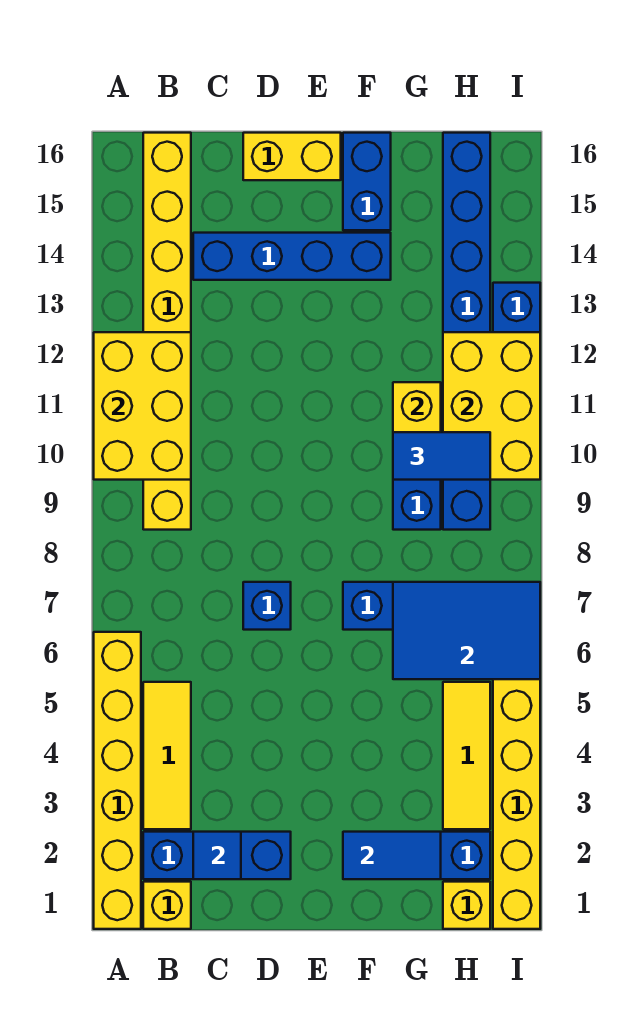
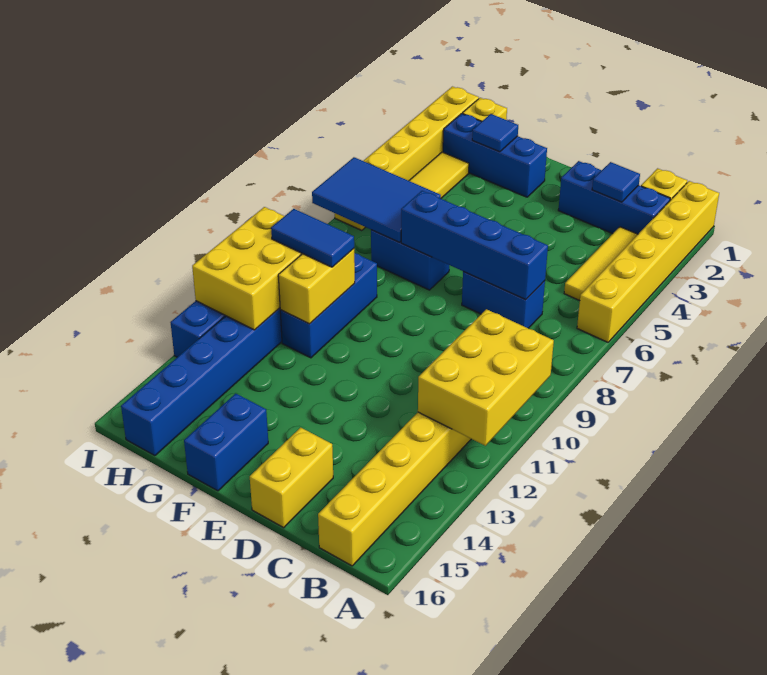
blue brick C14:F14 level 1 -> blue brick C7:F7 level 2
blue brick D7 level 1 -> blue brick C7:D7 level 1
yellow brick D16:E16 level 1 -> yellow brick D15:D16 level 1
blue tile F2:G2 level 2 -> blue tile G2 level 2

